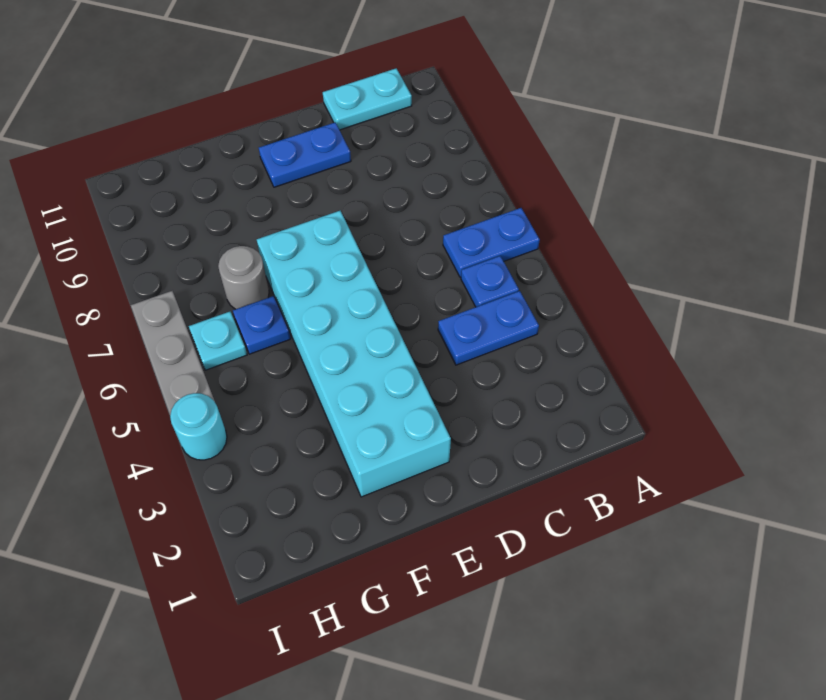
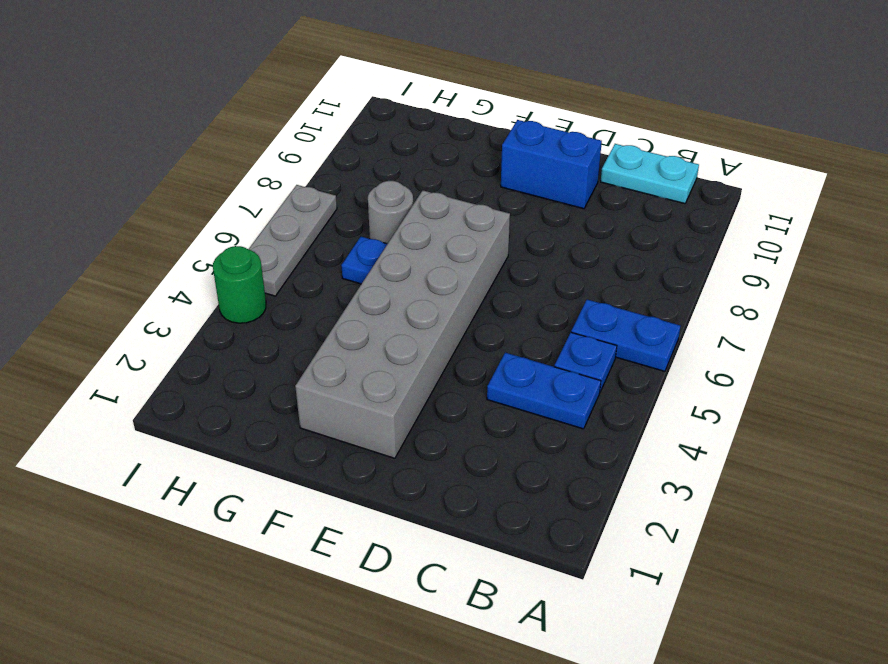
blue plate D10:E10 level 1 -> blue brick D10:E10 level 1
cyan brick E2:F7 level 1 -> grey brick E2:F7 level 1
cyan plate H6 level 1 -> none
cyan round brick I4 level 1 -> green round brick I4 level 1

